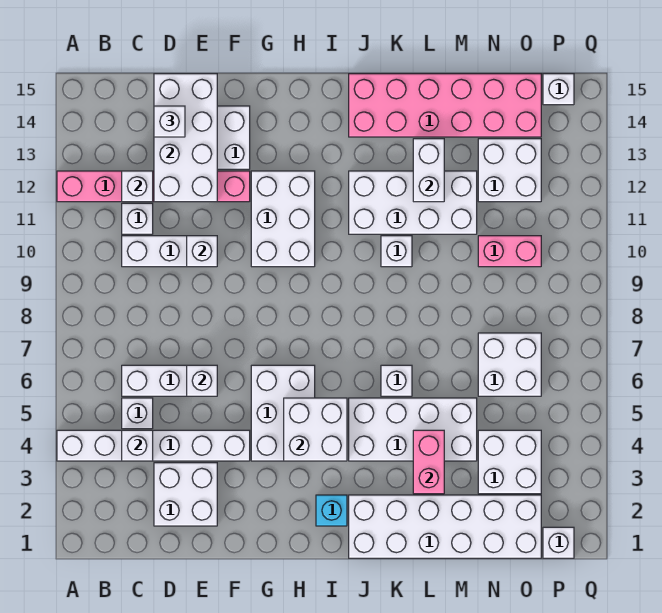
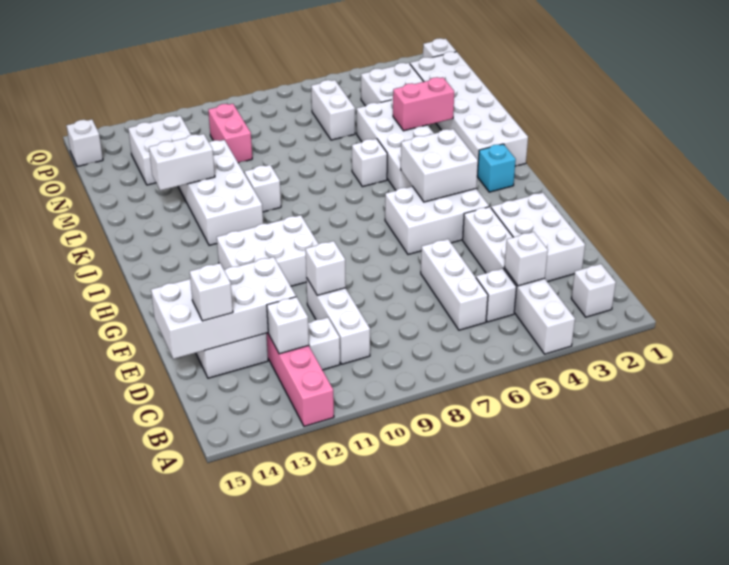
white brick D2:E3 level 1 -> white brick D2:F3 level 1
white brick E6 level 2 -> white brick B2 level 1
pink brick J14:O15 level 1 -> none
white brick N6:O7 level 1 -> white brick N6:O6 level 1

